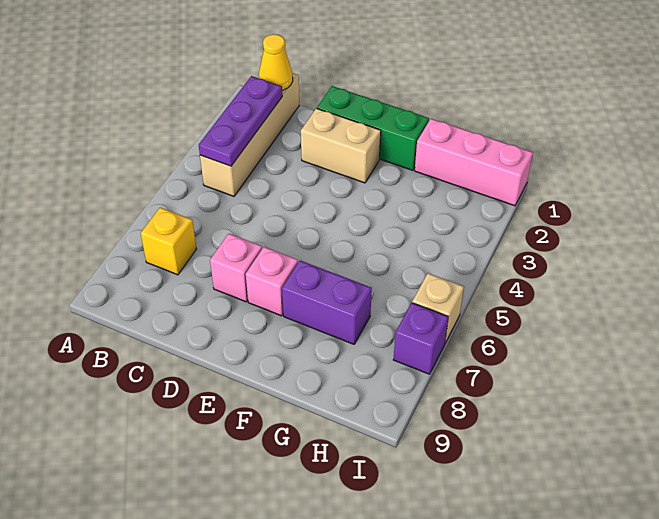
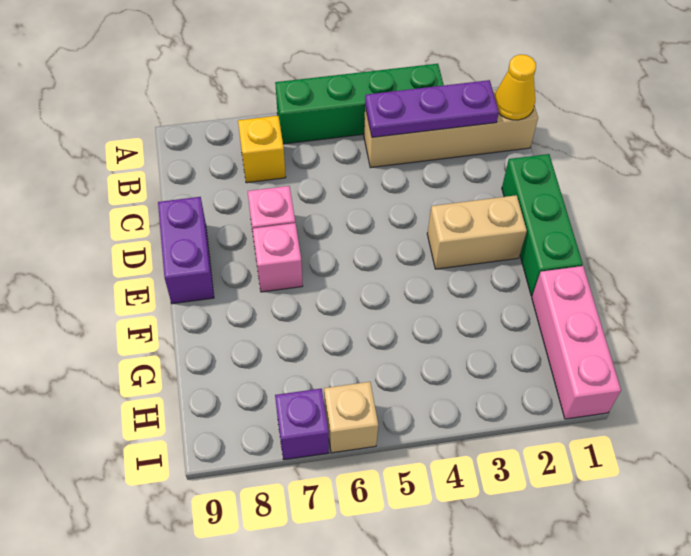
none -> green brick A3:A6 level 1
tan brick D2:E2 level 1 -> tan brick E2:E3 level 1
purple brick F7:G7 level 1 -> purple brick D9:E9 level 1

